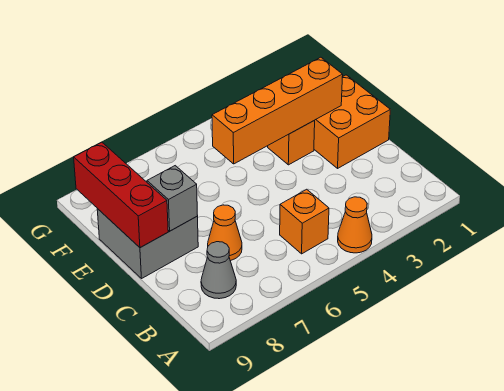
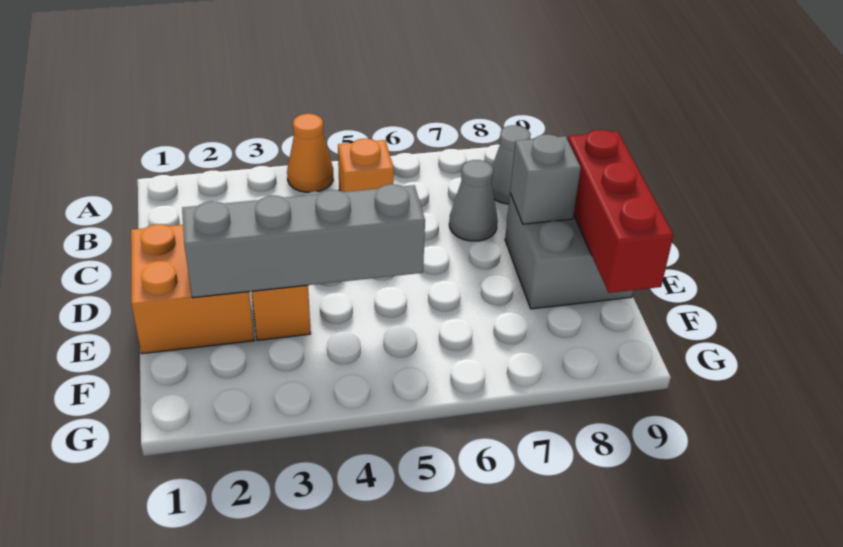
orange cone C7 level 1 -> grey cone C7 level 1
orange brick E2:E5 level 2 -> grey brick E2:E5 level 2

